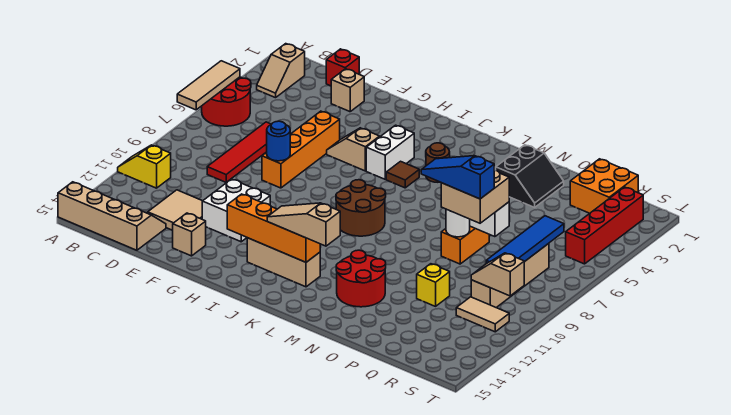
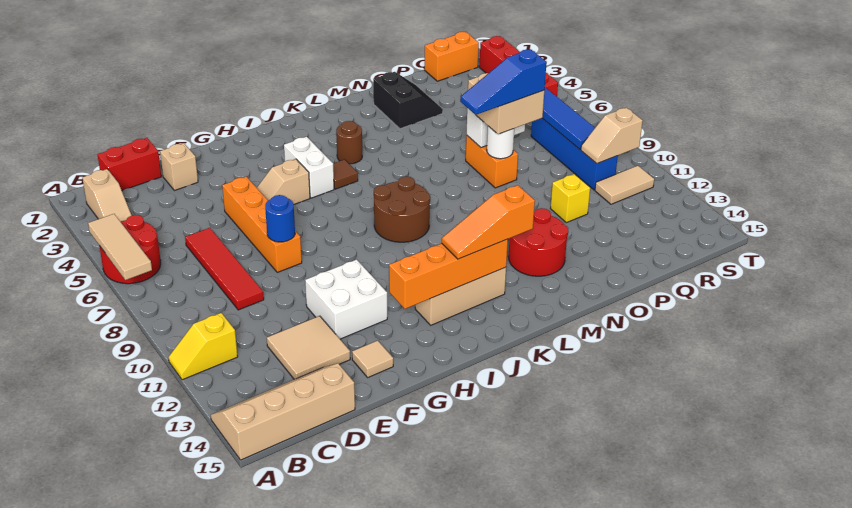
red brick D1 level 1 -> red brick C1:D1 level 1
tan brick F14 level 1 -> tan tile F14 level 1
tan slope J13:L13 level 3 top L -> orange slope J13:L13 level 3 top L
orange brick Q1:R2 level 1 -> orange brick Q1:R1 level 1
tan brick R7:R10 level 1 -> blue brick R7:R10 level 1

